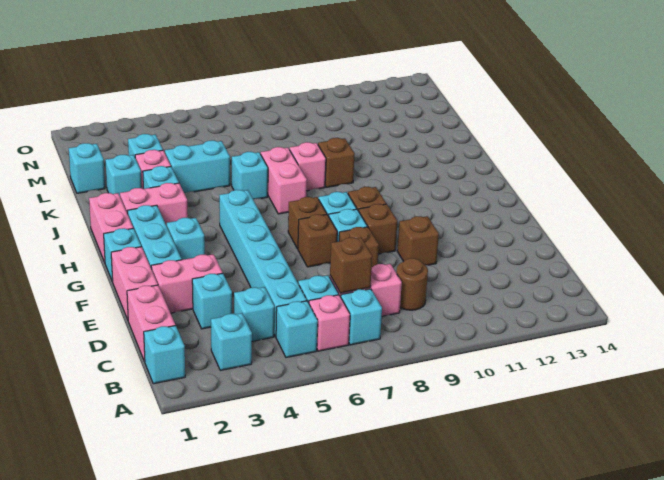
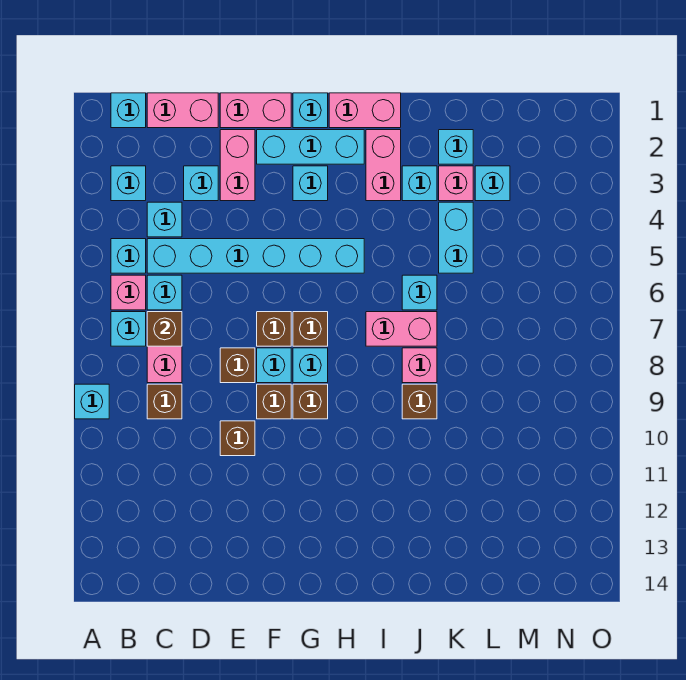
brown round brick C9 level 1 -> brown brick C9 level 1
cyan brick L1 level 1 -> cyan brick A9 level 1

